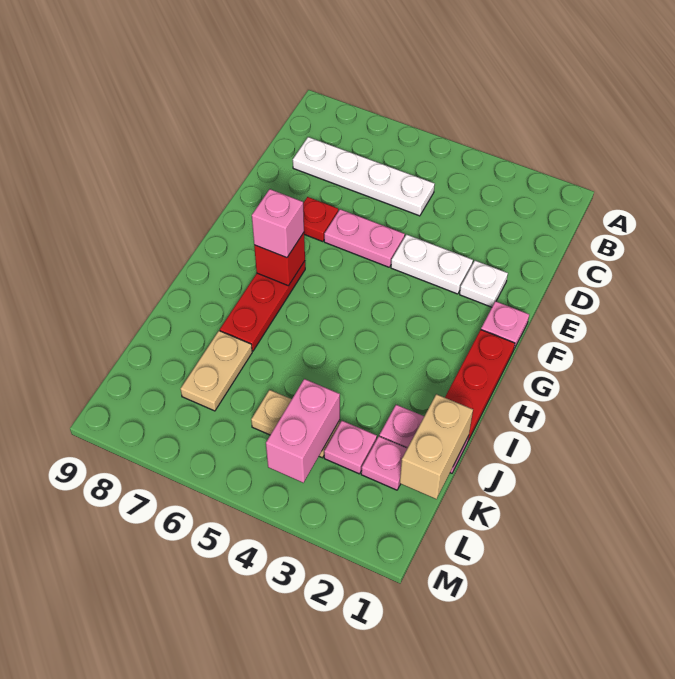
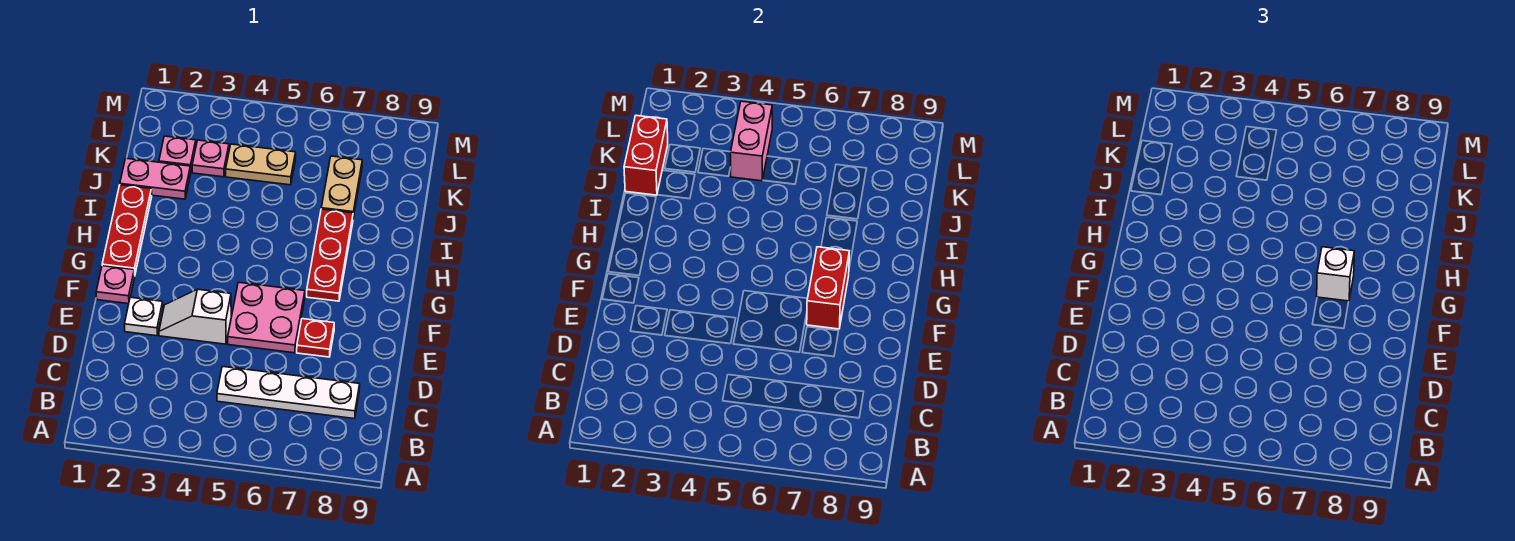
white plate E3:E4 level 1 -> white slope E3:E4 level 1 top 4
pink plate E5:E6 level 1 -> pink plate E5:F6 level 1
red brick G7 level 2 -> red brick F7:G7 level 2
pink brick G7 level 3 -> white brick G7 level 3
tan brick J1:K1 level 2 -> red brick J1:K1 level 2

